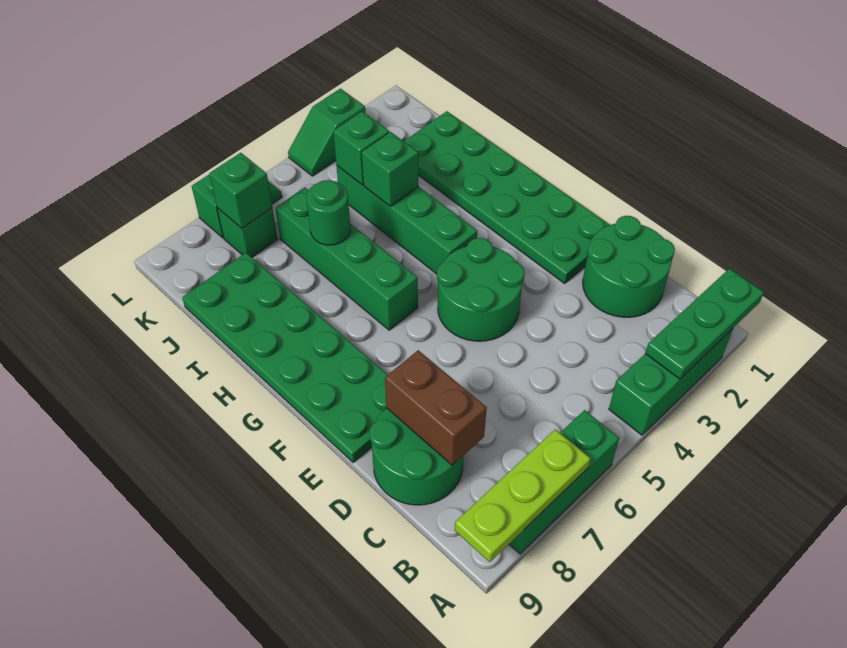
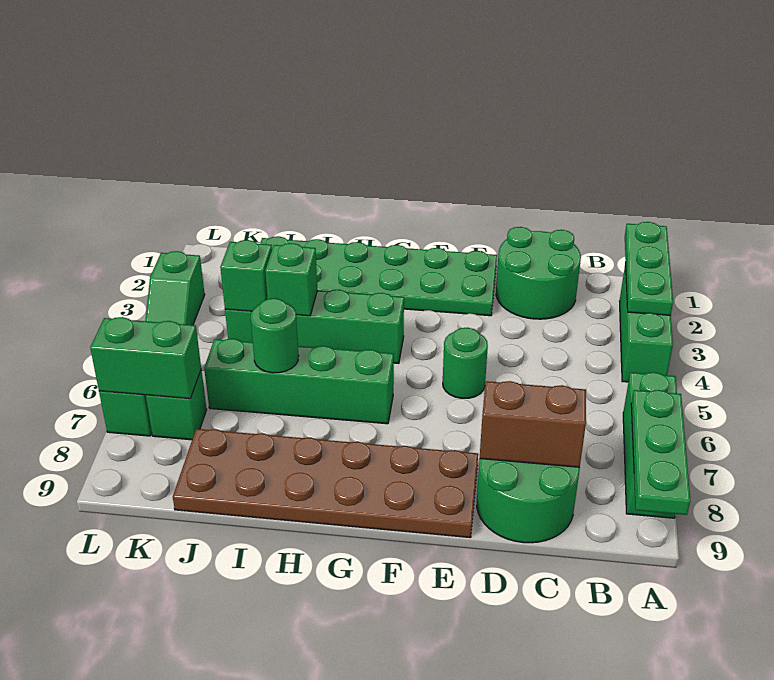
lime plate A7:A9 level 2 -> green plate A7:A9 level 2
green round brick E4:F5 level 1 -> green round brick E5 level 1
green plate E8:J9 level 1 -> brown plate E8:J9 level 1
green brick K7 level 2 -> green brick K7:L7 level 2

